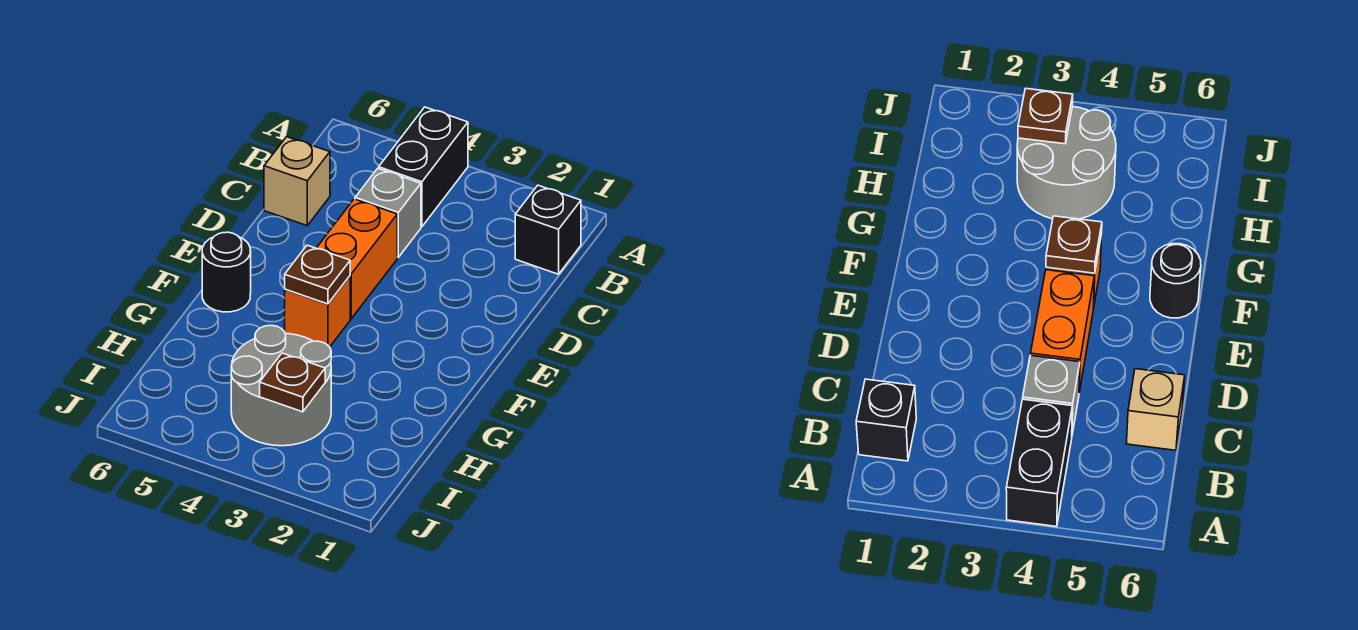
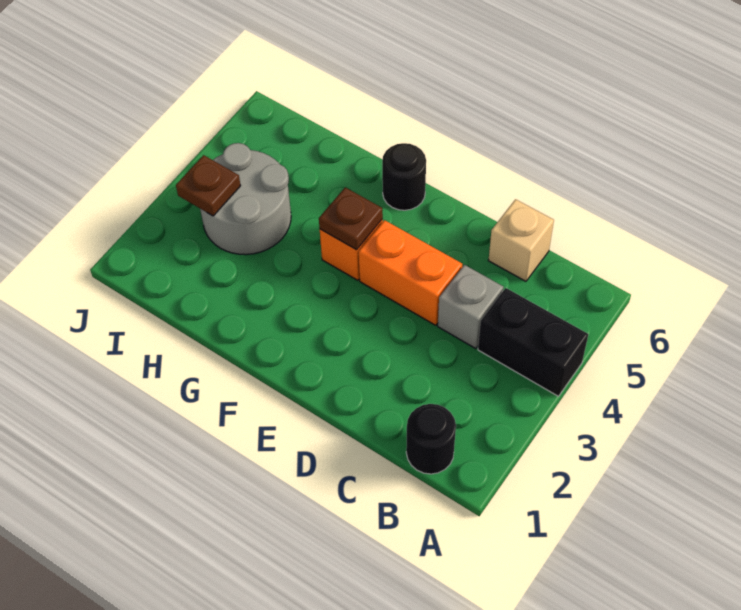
black brick B1 level 1 -> black round brick B1 level 1

